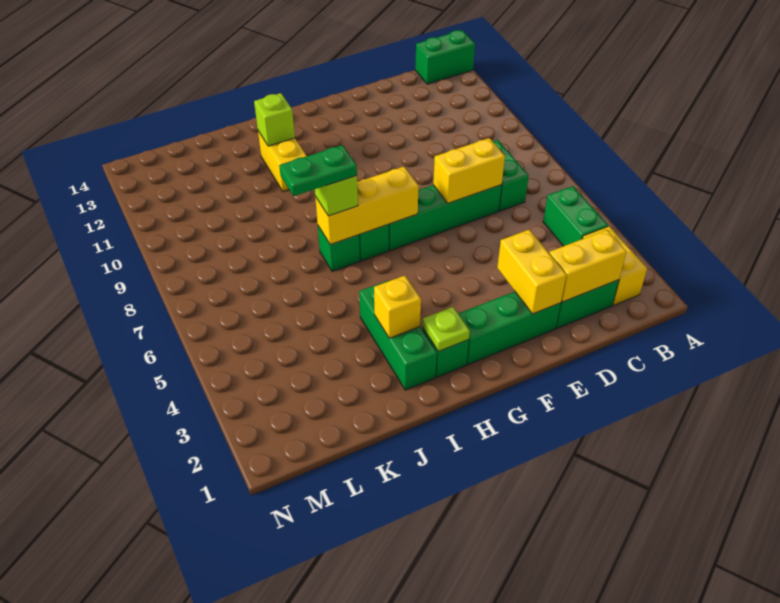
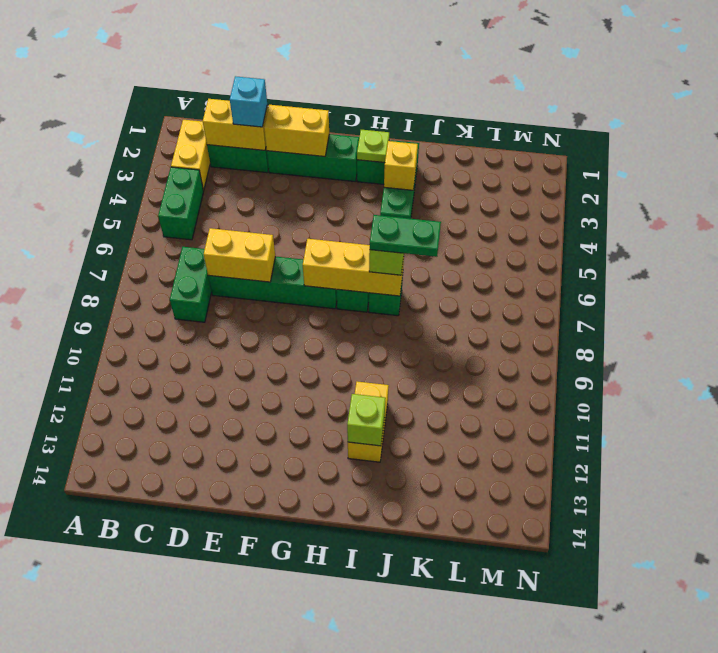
green brick A14:B14 level 1 -> none
none -> cyan brick D2 level 3
yellow brick E2:E3 level 2 -> yellow brick E2:F2 level 2

